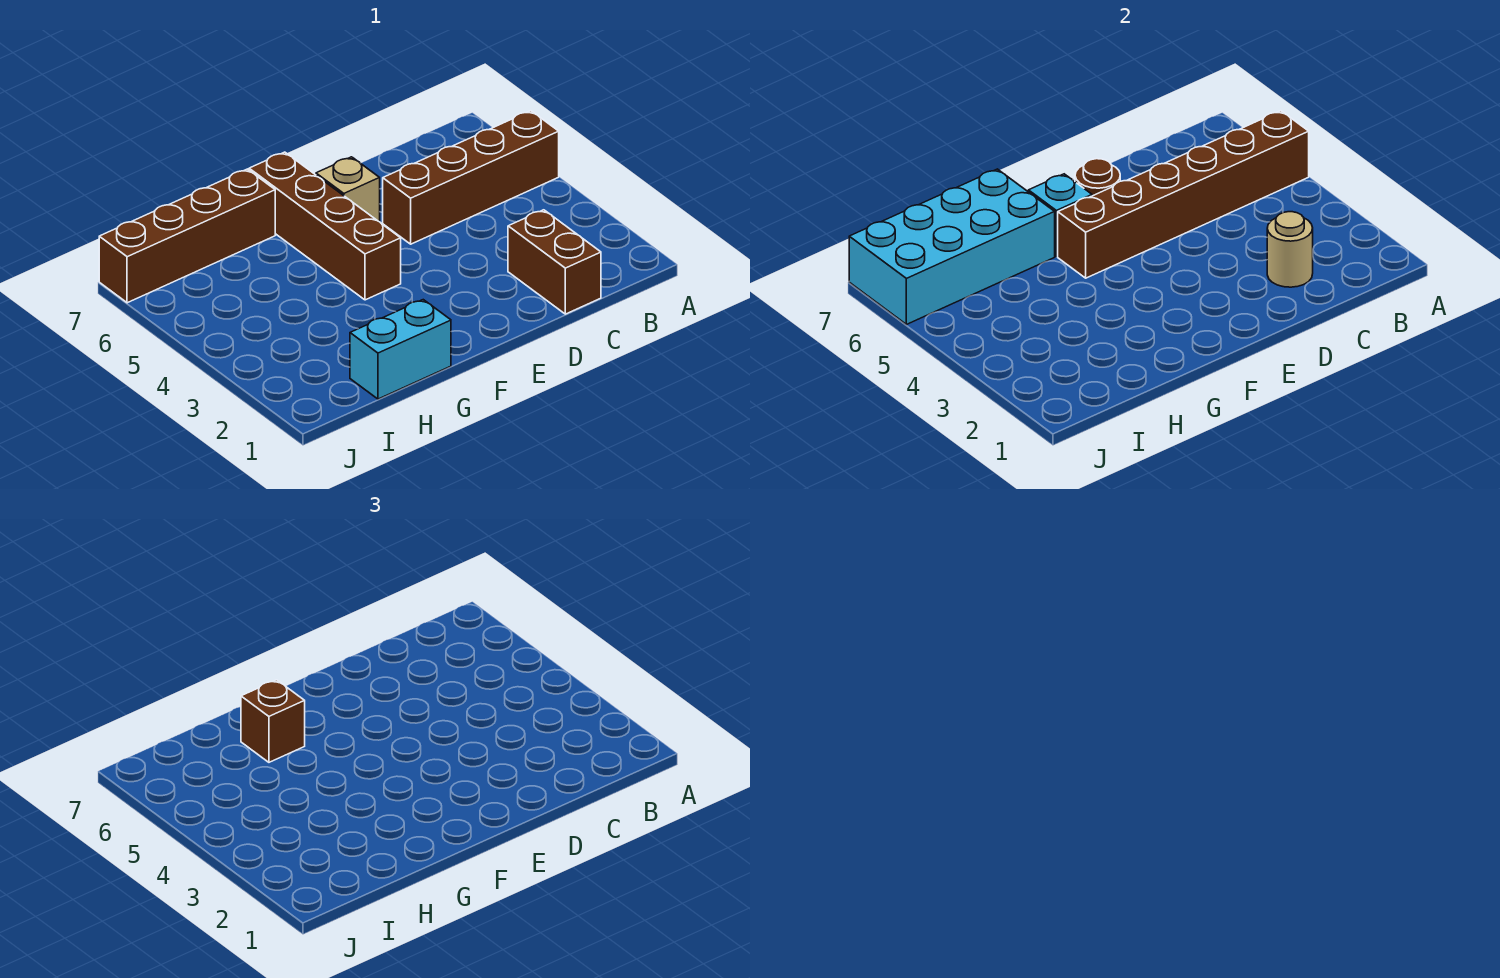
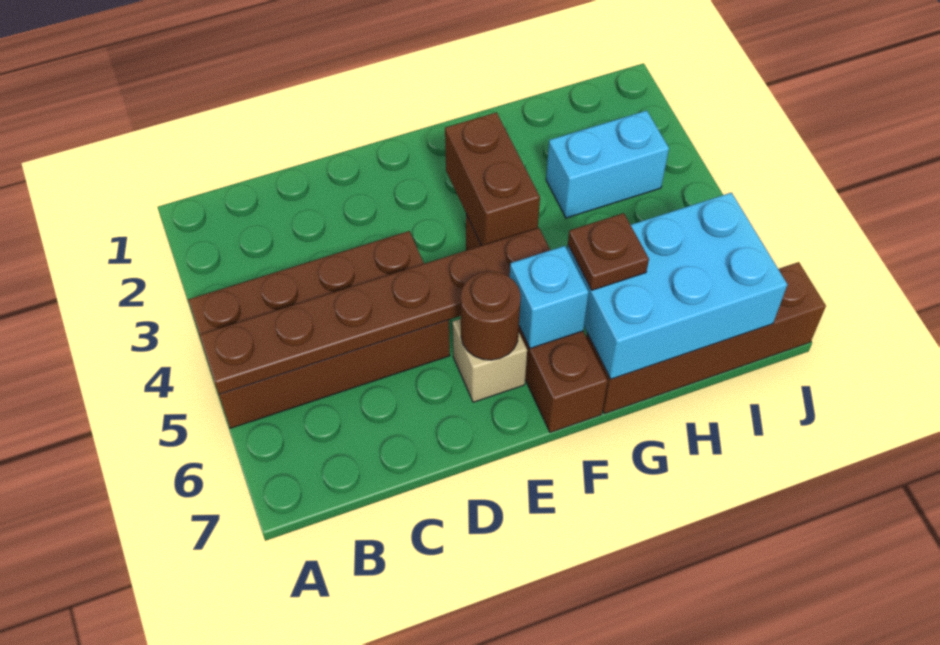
brown brick A5:D5 level 1 -> brown brick A4:D5 level 1
brown brick A5:F5 level 2 -> brown plate A5:F5 level 2
brown brick C1:C2 level 1 -> brown brick F3:F4 level 2
tan round brick C2 level 2 -> none
cyan brick G1:H1 level 1 -> cyan brick H3:I3 level 1
cyan brick G6:J7 level 2 -> cyan brick G6:I7 level 2
brown brick G6 level 3 -> brown plate G6 level 3

